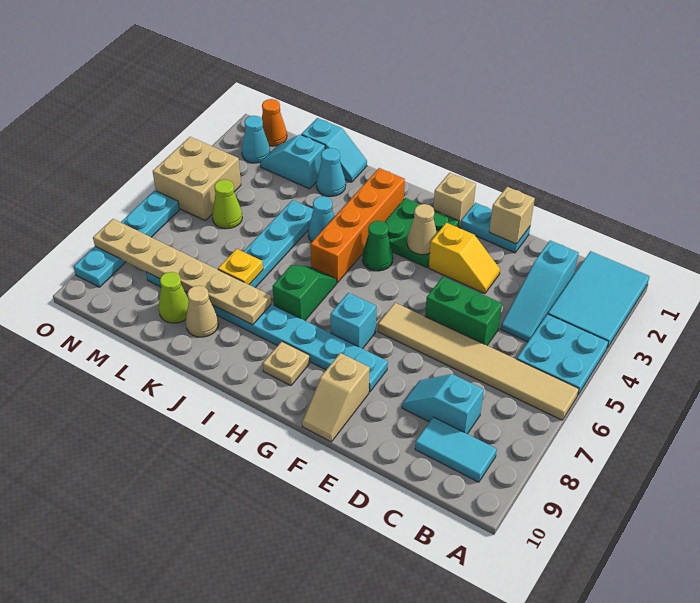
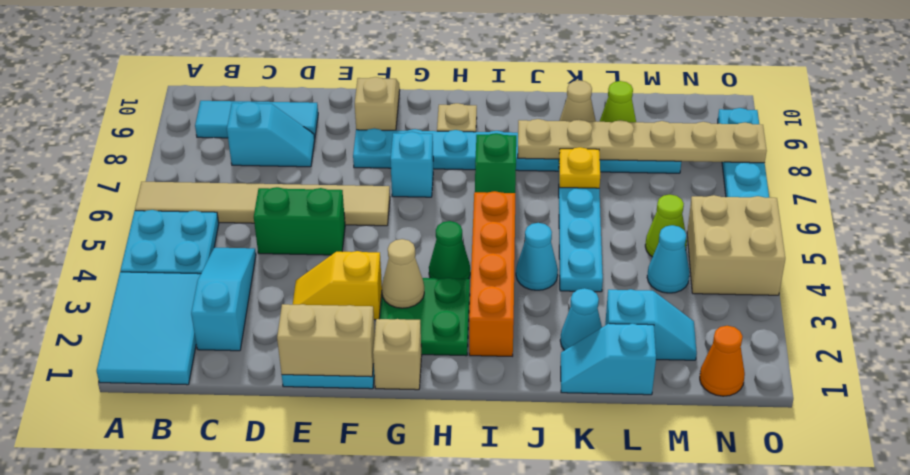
cyan tile B9:C9 level 1 -> cyan tile B9:D9 level 1
tan brick E1 level 2 -> tan brick E1:F1 level 2
cyan cone N2 level 1 -> cyan cone M4 level 1

